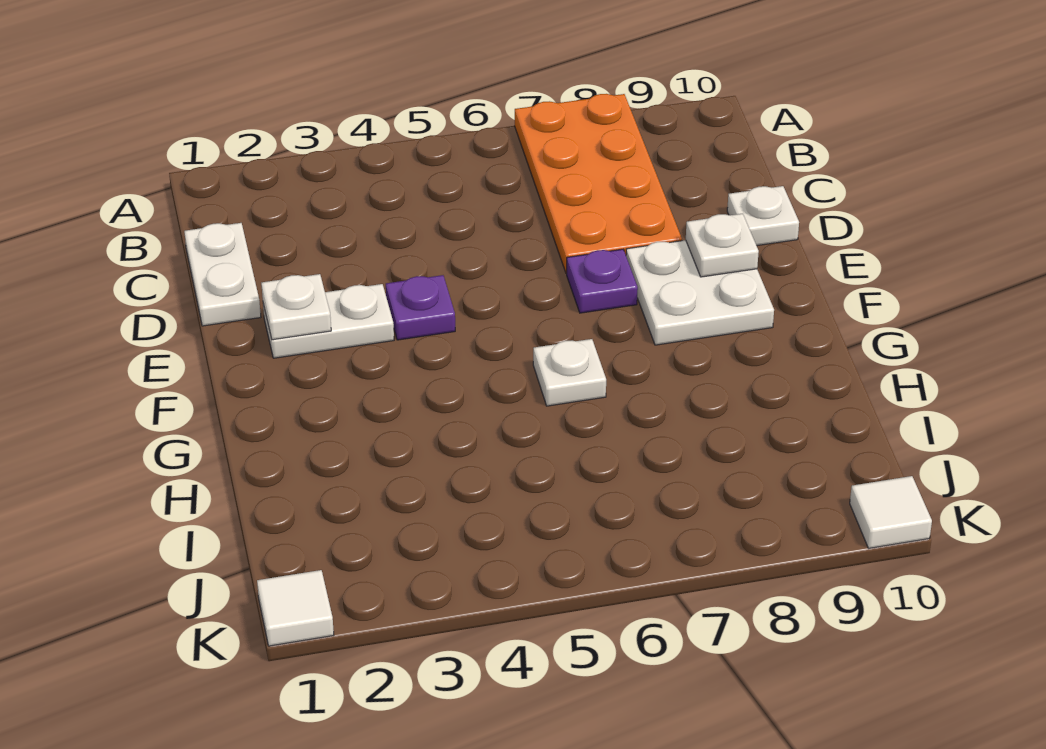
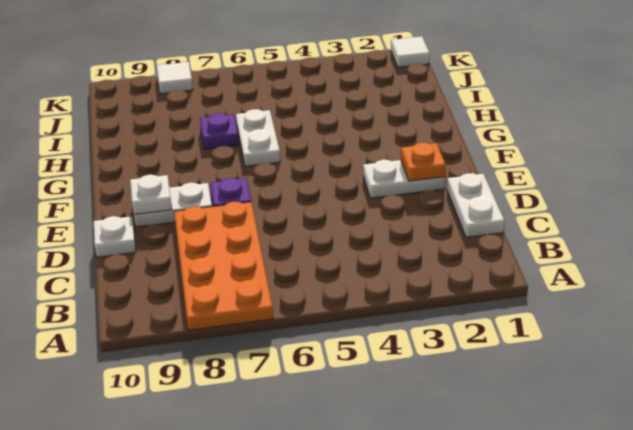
white plate E2 level 2 -> orange plate E2 level 2
purple plate E4 level 1 -> purple plate H7 level 1
white plate E8:F9 level 1 -> white plate E8:E9 level 1
white plate G6 level 1 -> white plate G6:H6 level 1
white tile K10 level 1 -> white tile K8 level 1

